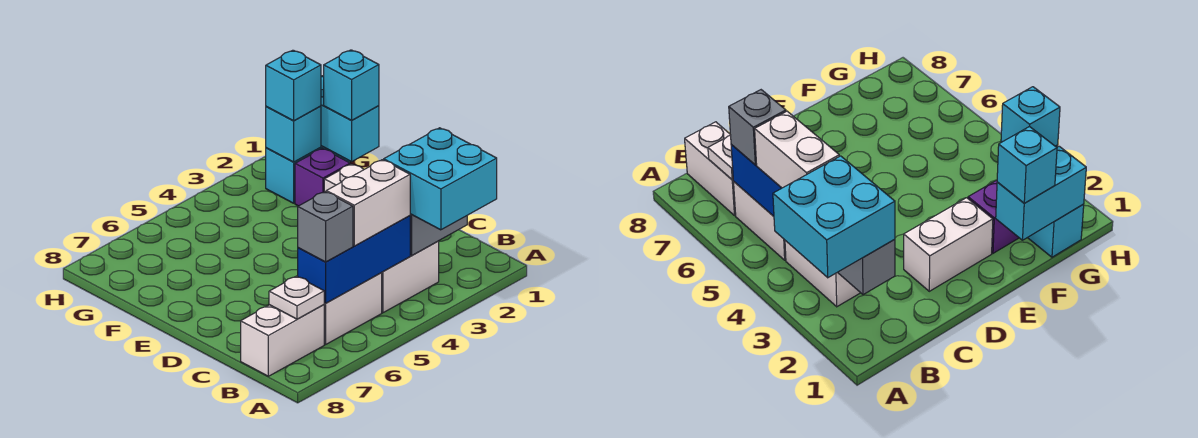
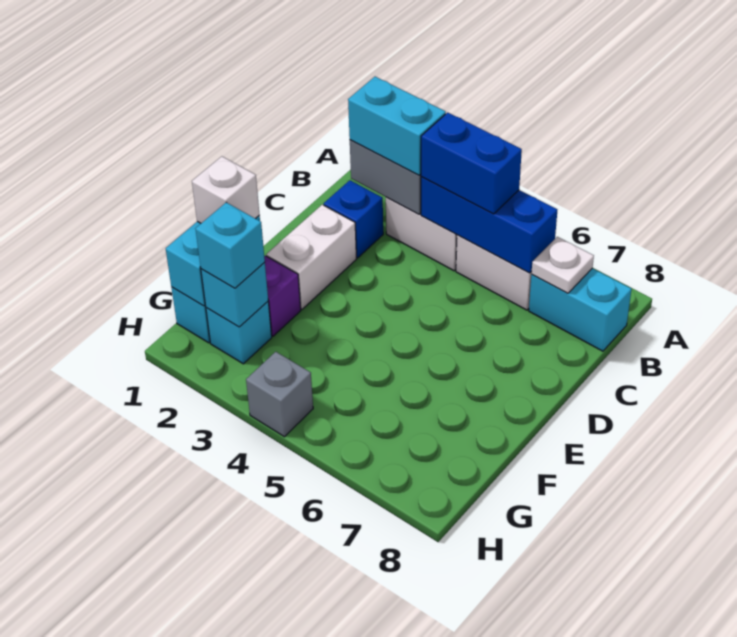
cyan brick A2:B3 level 3 -> cyan brick B2:B3 level 3
white brick B4:B5 level 3 -> blue brick B4:B5 level 3
grey brick B6 level 3 -> grey brick H4 level 1
white brick B7:B8 level 1 -> cyan brick B7:B8 level 1
none -> blue brick C2 level 1
cyan brick F1 level 3 -> white brick F1 level 3

